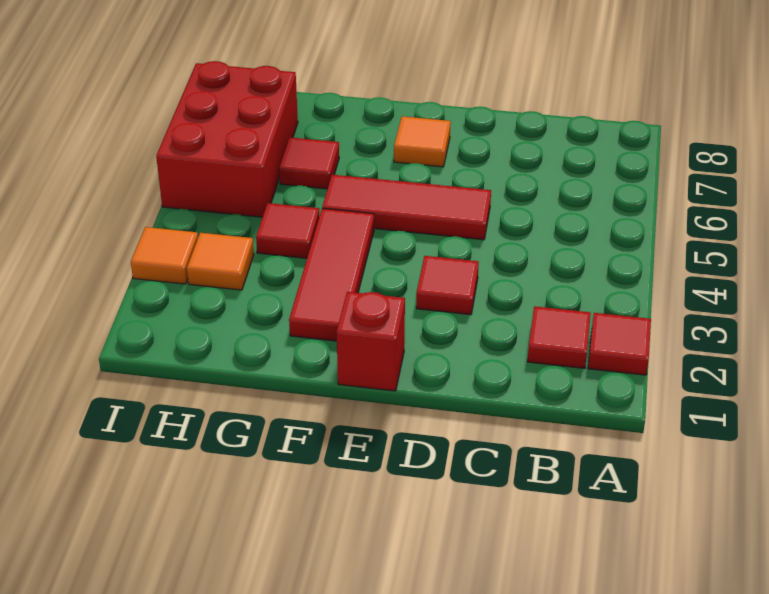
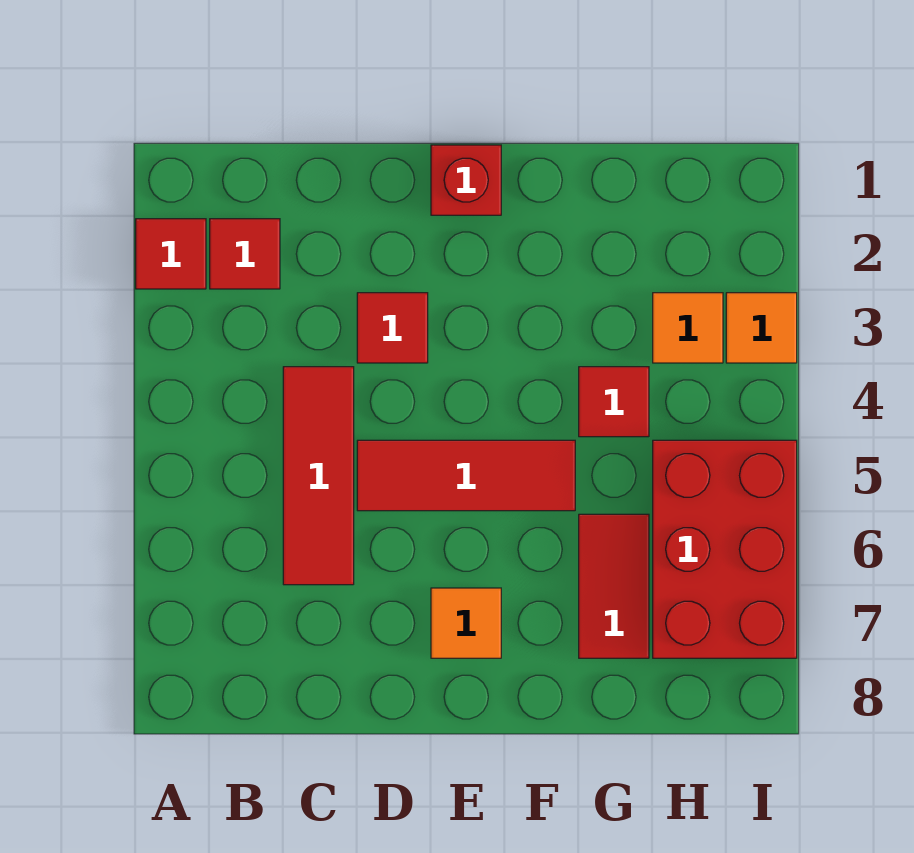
red tile F2:F4 level 1 -> red tile C4:C6 level 1
red tile G6 level 1 -> red tile G6:G7 level 1

